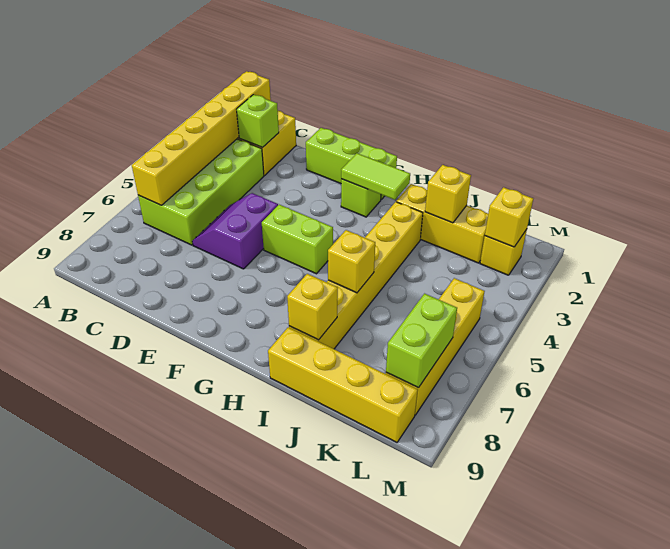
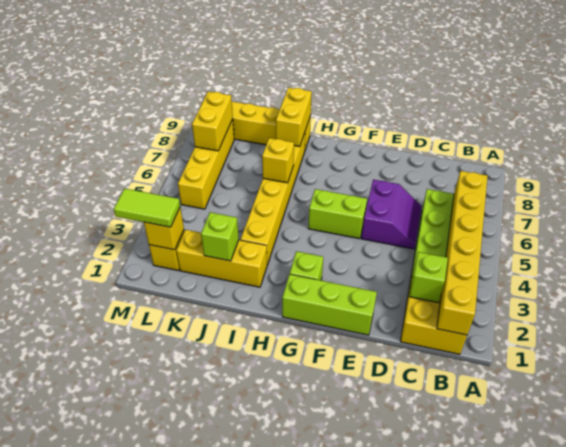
lime tile G2:H2 level 2 -> lime tile L2:M2 level 3
yellow brick I8 level 2 -> yellow brick I8:I9 level 2
yellow brick J2 level 2 -> lime brick J2 level 2
lime brick L7:L8 level 2 -> yellow brick L7:L8 level 2

